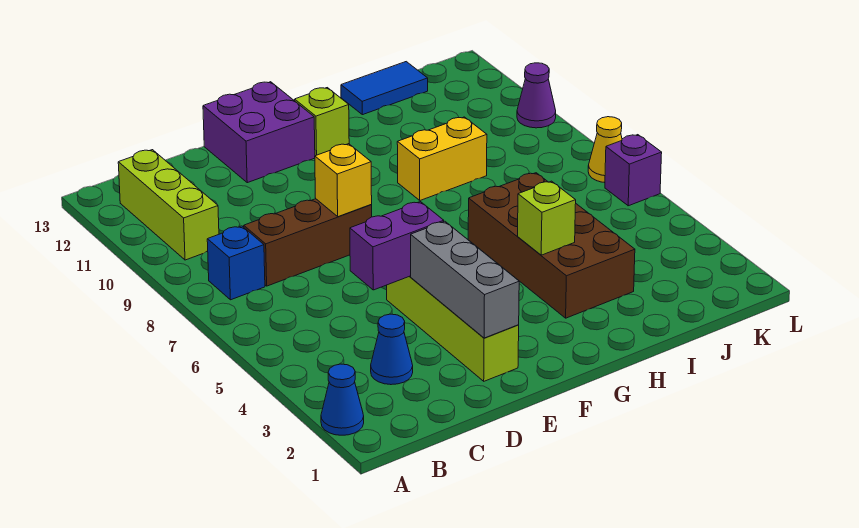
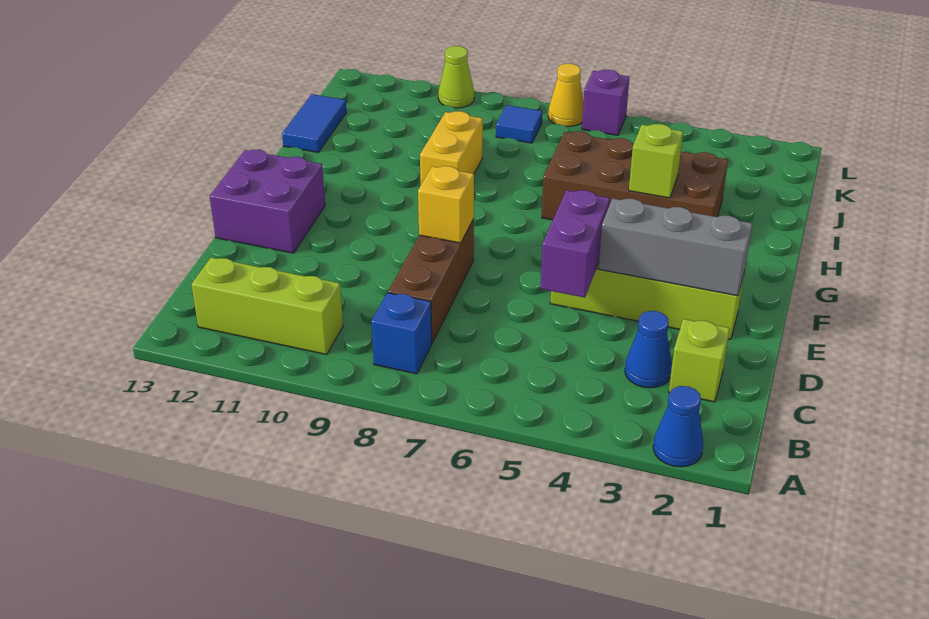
lime brick G12 level 1 -> lime brick C2 level 1
none -> blue tile K8 level 1
purple cone L10 level 1 -> lime cone L10 level 1

